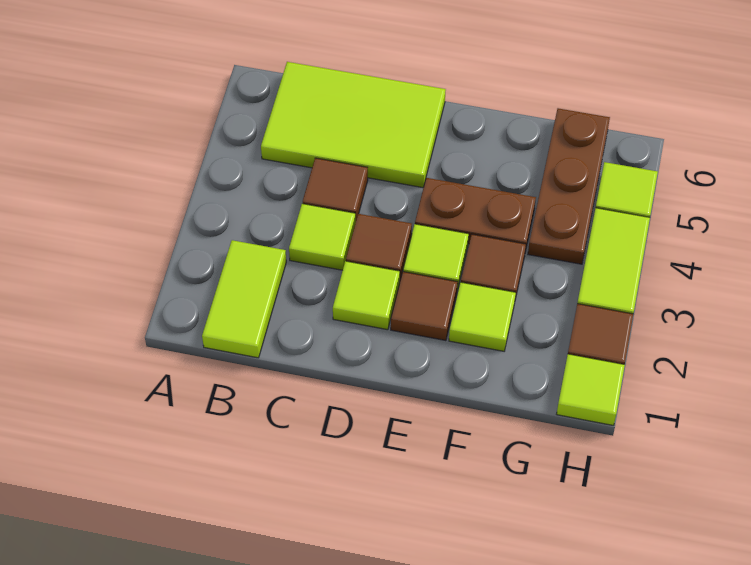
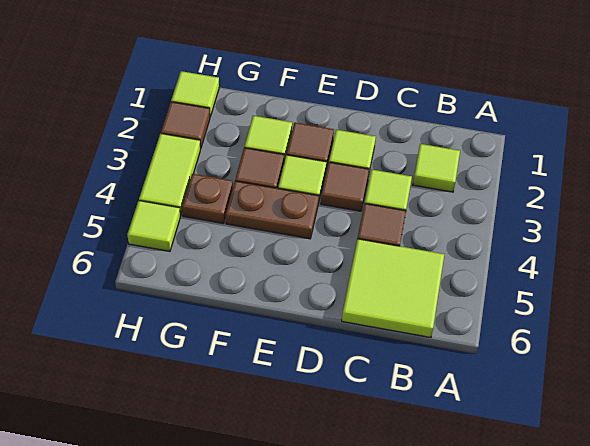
lime tile B1:B2 level 1 -> lime tile B2 level 1
lime tile B5:D6 level 1 -> lime tile B5:C6 level 1
brown plate G4:G6 level 1 -> brown plate G4 level 1

